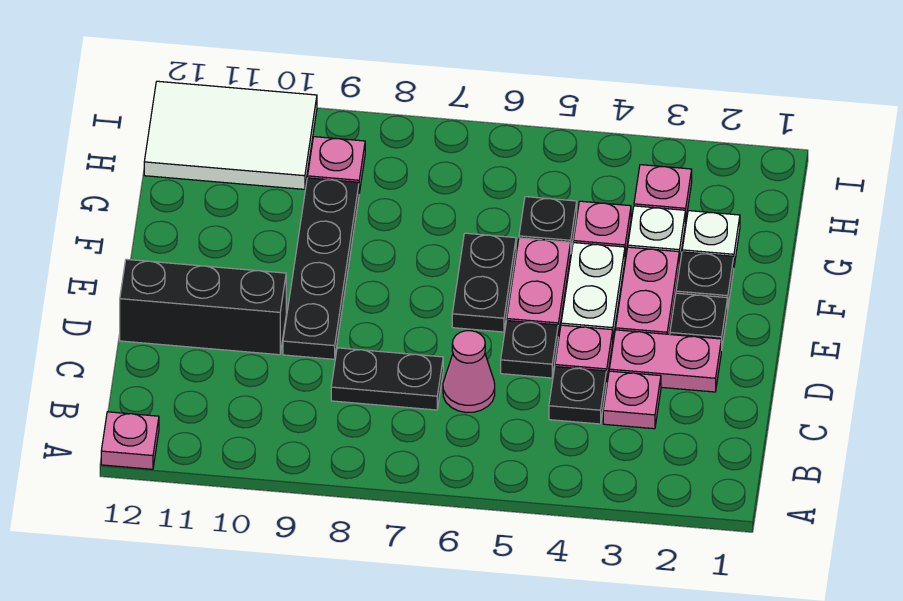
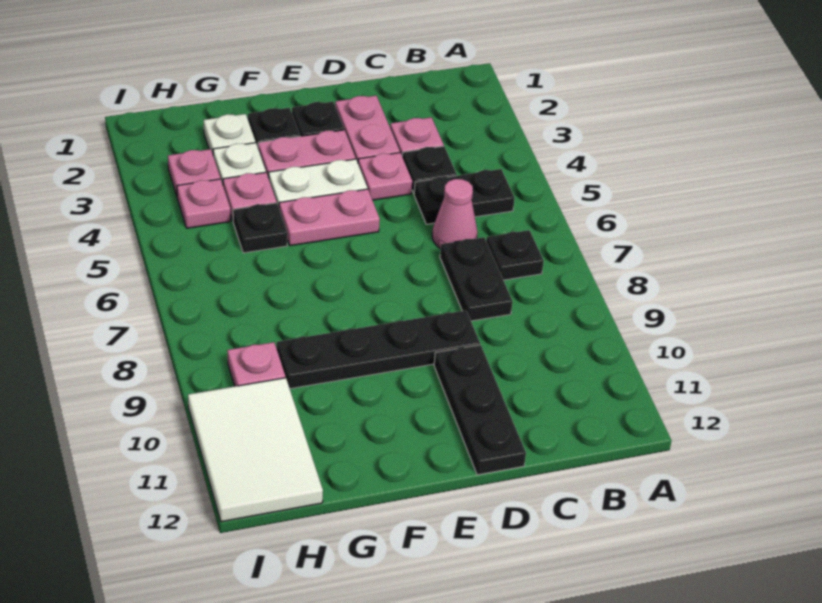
pink plate A12 level 1 -> pink plate H4 level 1
black plate D5 level 1 -> black plate B7 level 1
black brick D10:D12 level 1 -> black plate D10:D12 level 1
black plate E6:F6 level 1 -> black plate B5:C5 level 1

